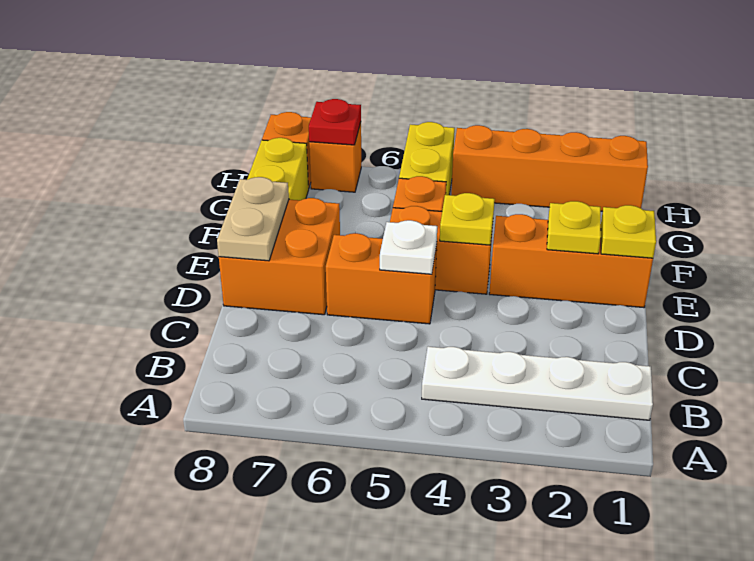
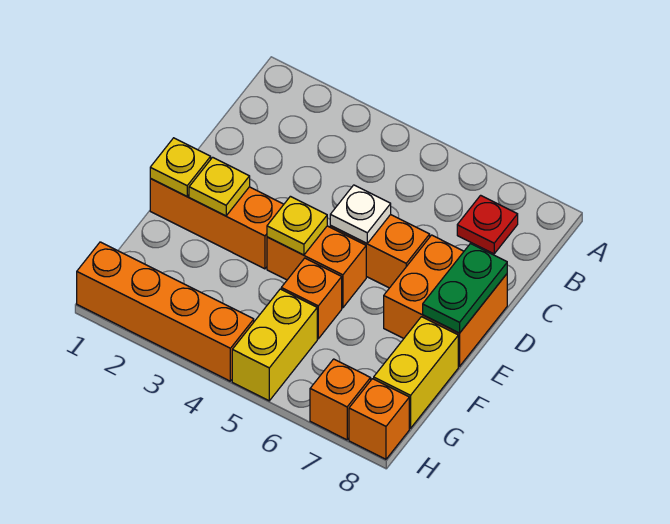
white plate B1:B4 level 1 -> none
tan plate D8:E8 level 2 -> green plate D8:E8 level 2
red plate H7 level 2 -> red plate B7 level 1

